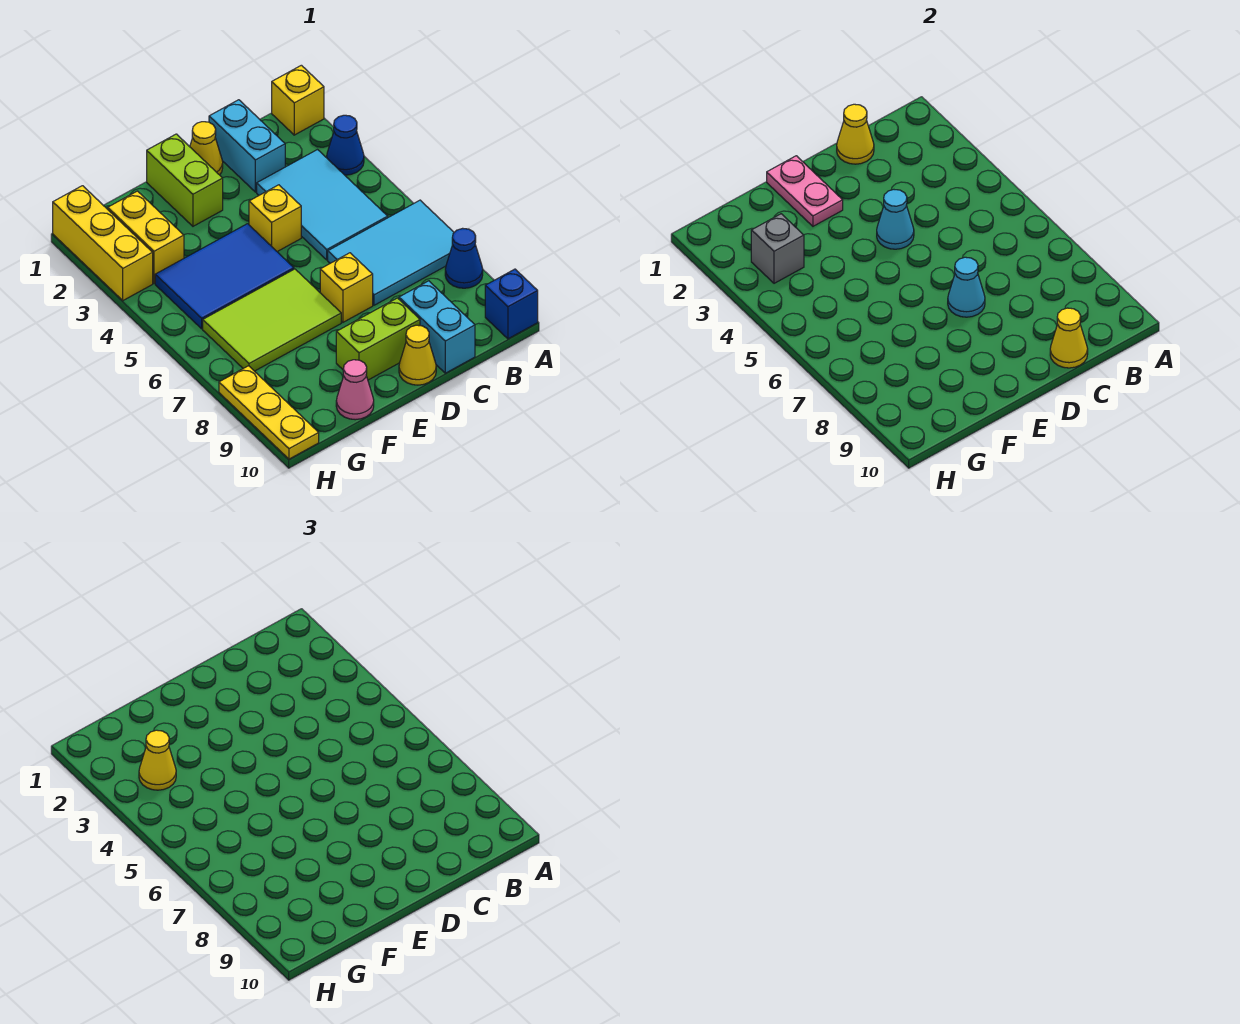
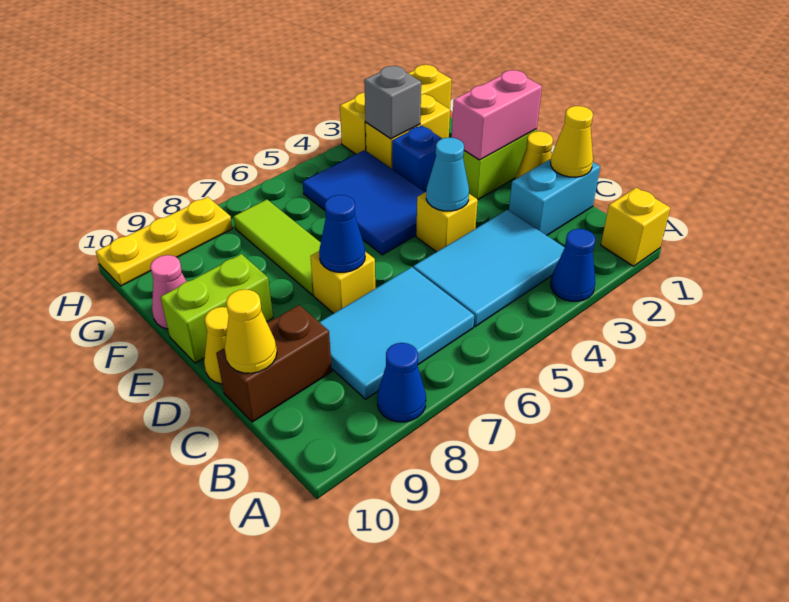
cyan tile A6:C7 level 1 -> cyan tile B6:C8 level 1
blue brick A10 level 1 -> blue brick F3 level 1
cyan brick C9:C10 level 1 -> brown brick C9:C10 level 1
cyan cone D7 level 2 -> blue cone D7 level 2
lime brick D9:E9 level 1 -> lime brick E9:E10 level 1
pink plate E1:E2 level 2 -> pink brick E1:E2 level 2
lime tile E6:G7 level 1 -> lime tile E7:G7 level 1
yellow cone G3 level 3 -> none

